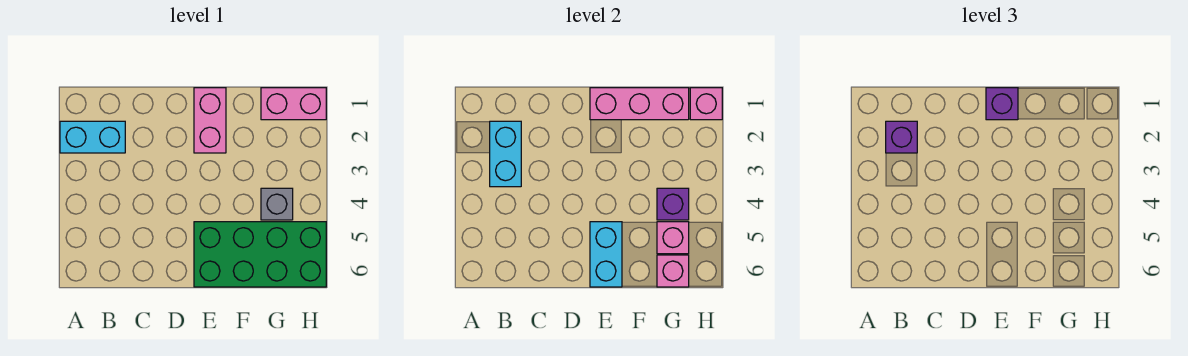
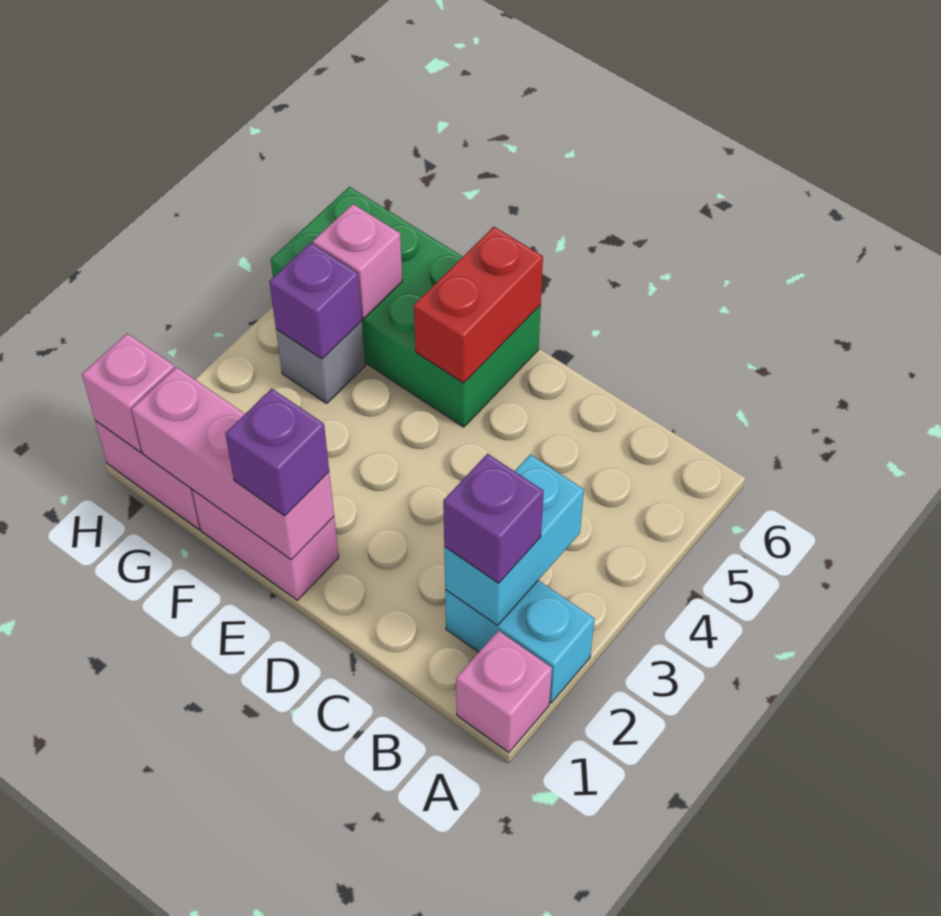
pink brick E1:E2 level 1 -> pink brick E1:F1 level 1
cyan brick E5:E6 level 2 -> red brick E5:E6 level 2
pink brick G6 level 2 -> pink brick A1 level 1

